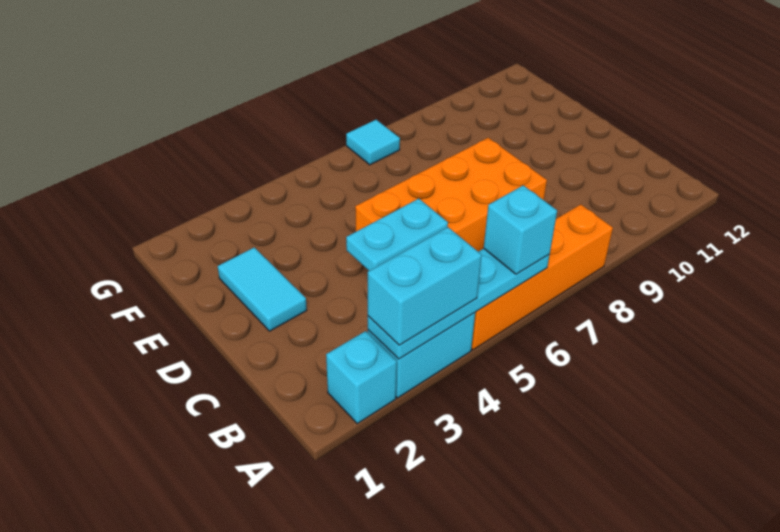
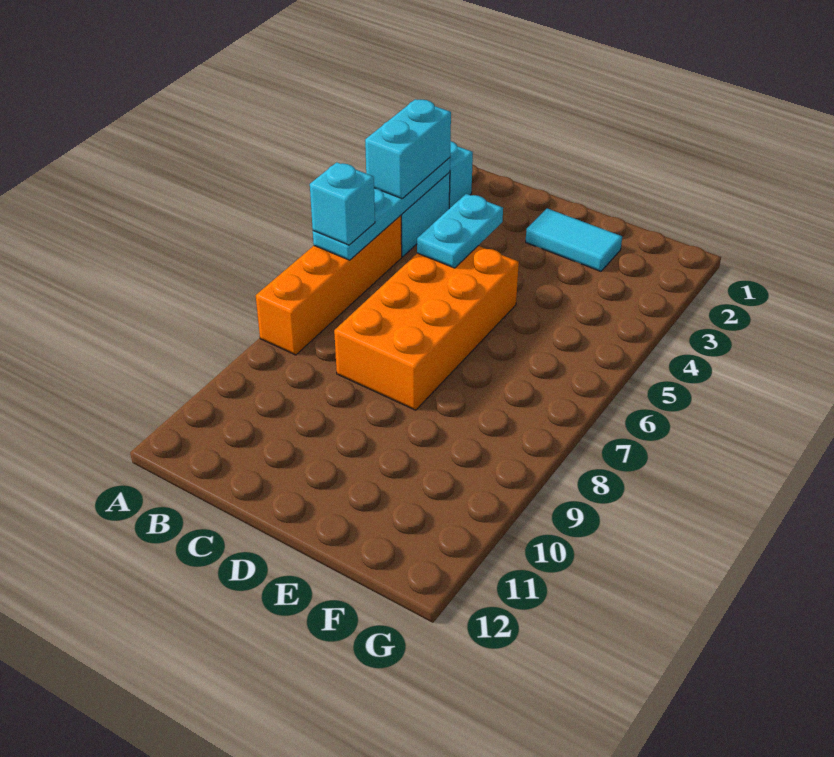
cyan tile G7 level 1 -> none

